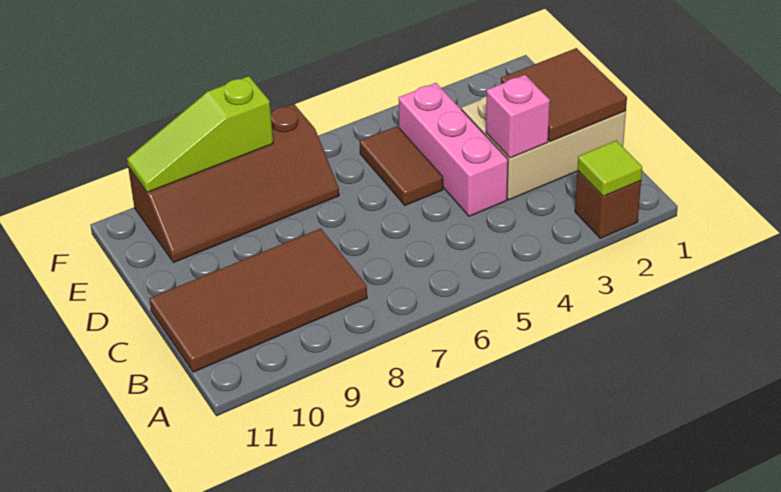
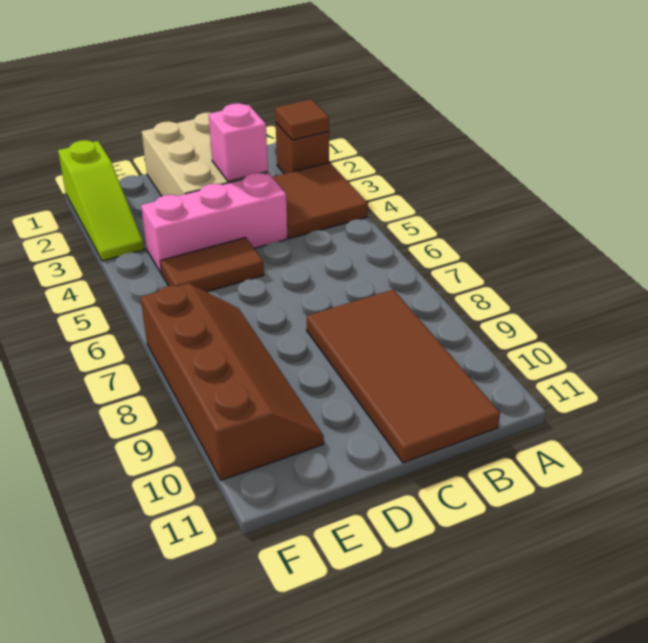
lime tile A2 level 2 -> brown tile A2 level 2
brown tile C1:D2 level 2 -> brown tile A3:B4 level 1
lime slope F8:F10 level 2 top 8 -> lime slope F1:F3 level 1 top 1

